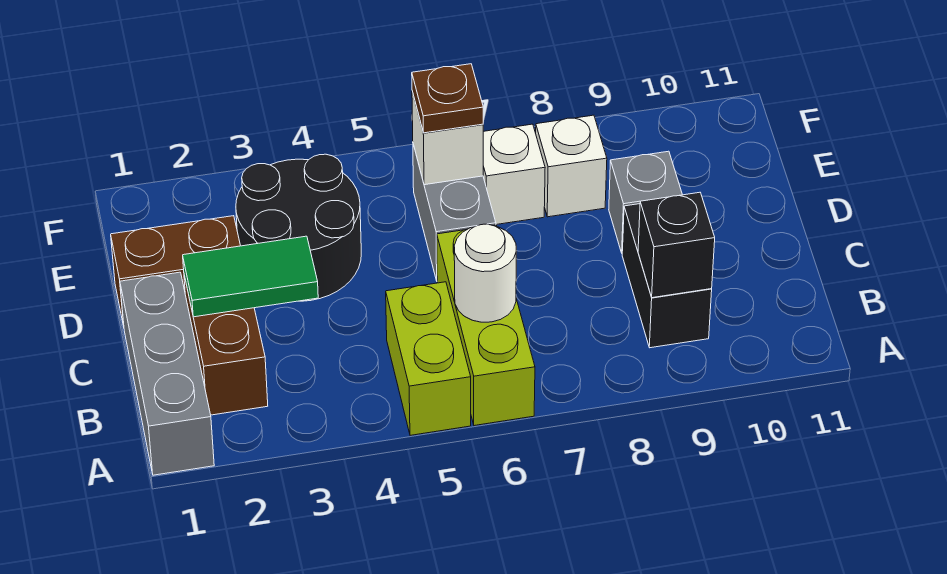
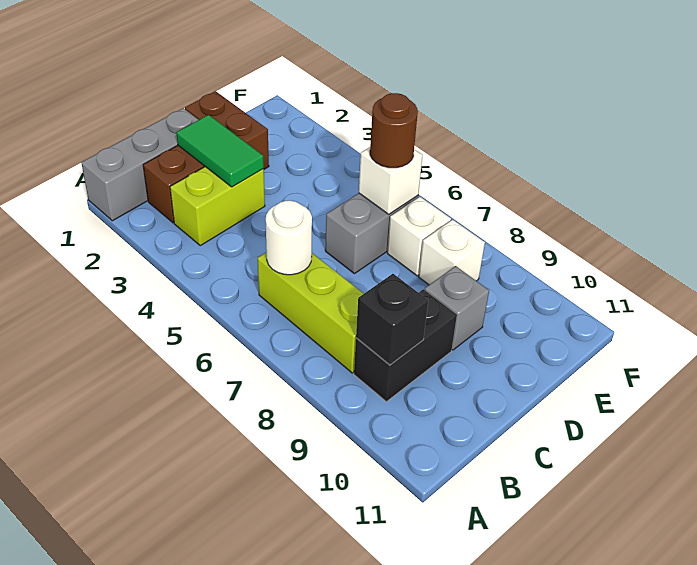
lime brick A5:B5 level 1 -> lime brick B3:C3 level 1
lime brick A6:C6 level 1 -> lime brick B6:B8 level 1
black round brick D3:E4 level 1 -> none
brown plate E6 level 3 -> brown round brick E6 level 3

